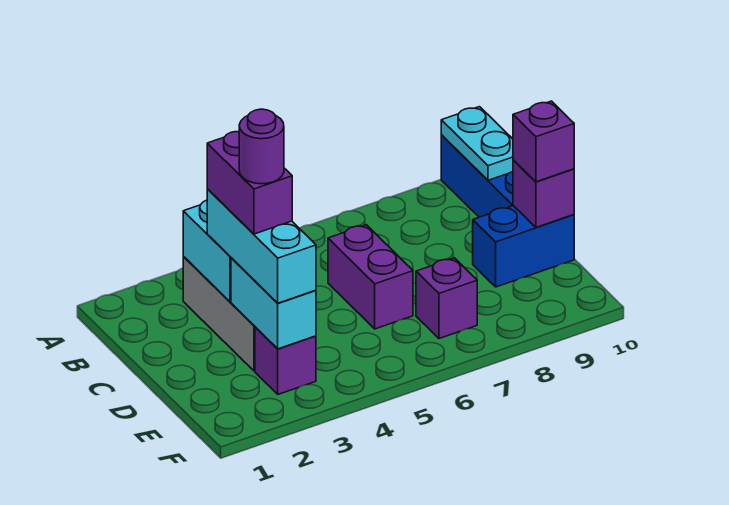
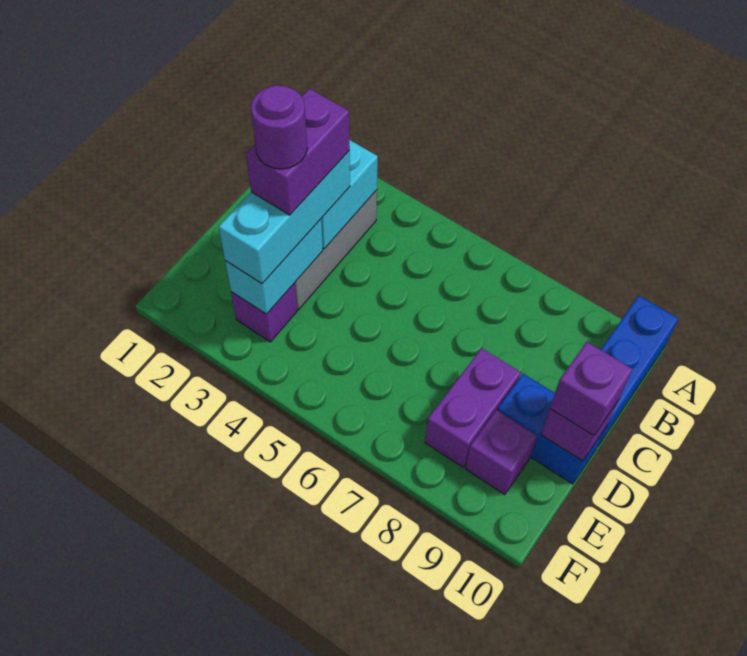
cyan plate A10:B10 level 2 -> none
purple brick C6:D6 level 1 -> purple brick D8:E8 level 1
purple brick E7 level 1 -> purple brick E9 level 1

